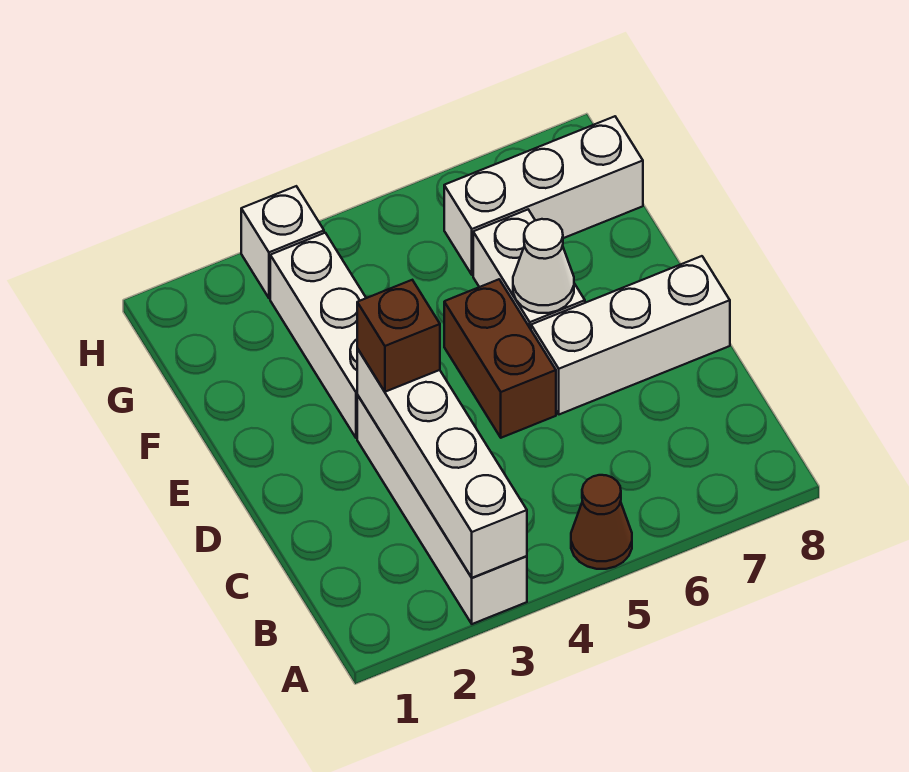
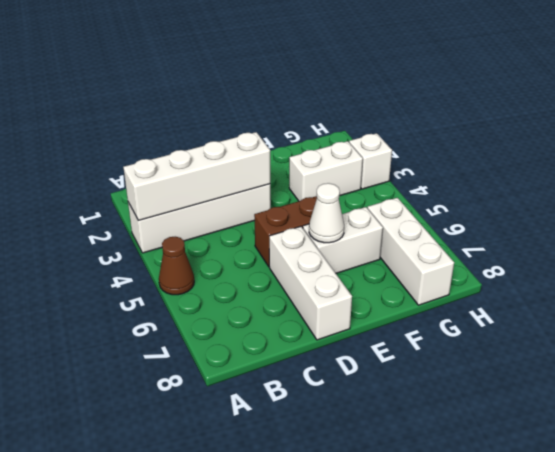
brown brick D3 level 3 -> none
white brick E3:G3 level 1 -> white brick F3:G3 level 1

